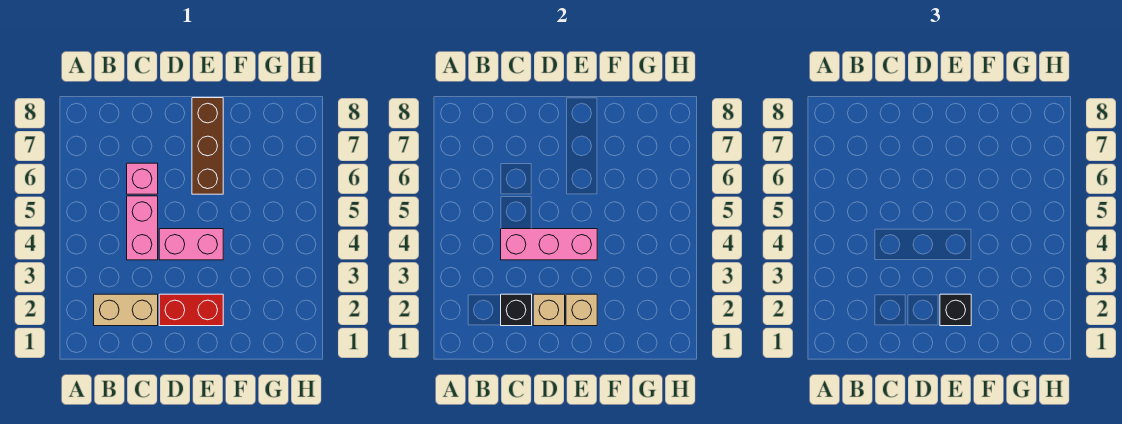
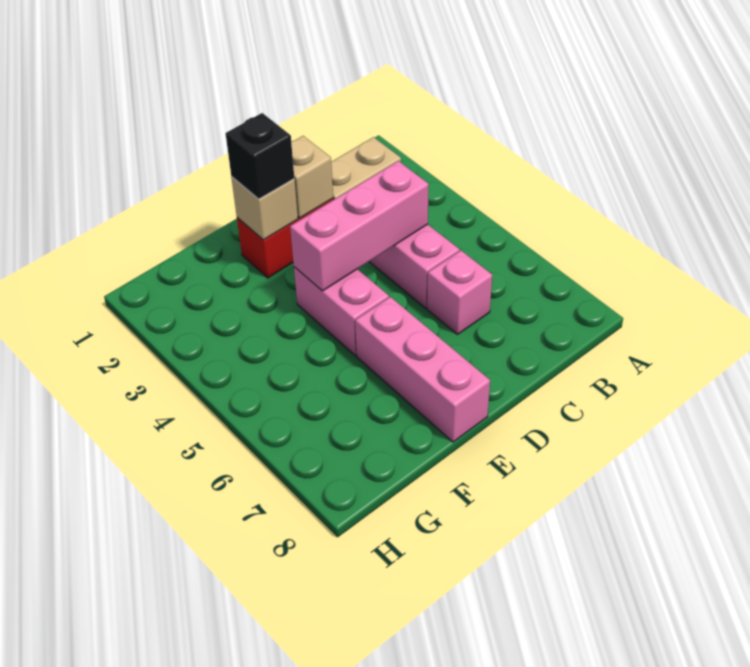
black brick C2 level 2 -> none
pink brick D4:E4 level 1 -> pink brick E4:E5 level 1
brown brick E6:E8 level 1 -> pink brick E6:E8 level 1

